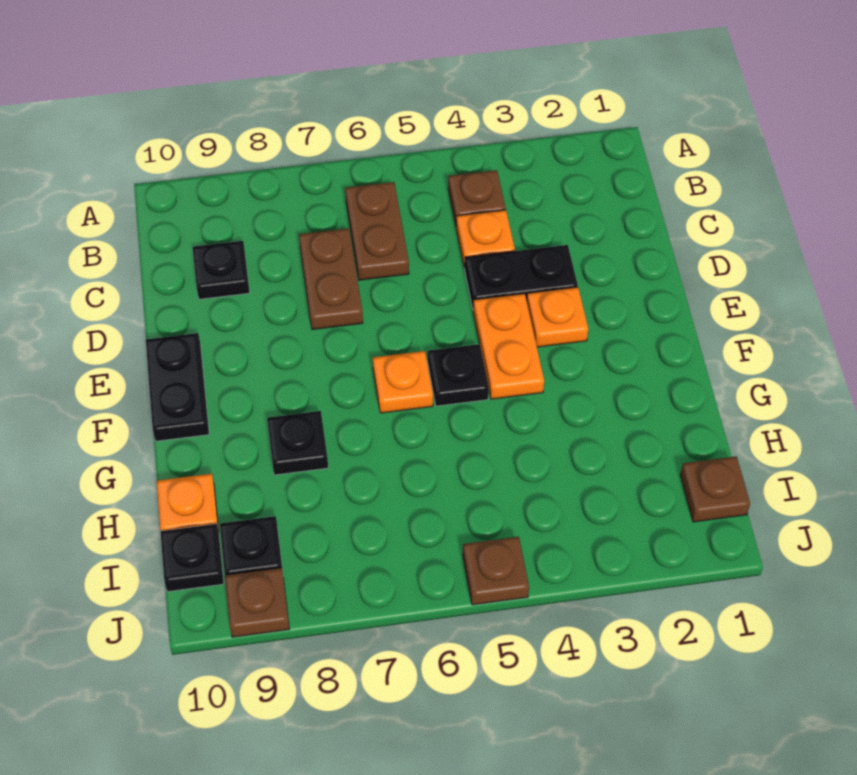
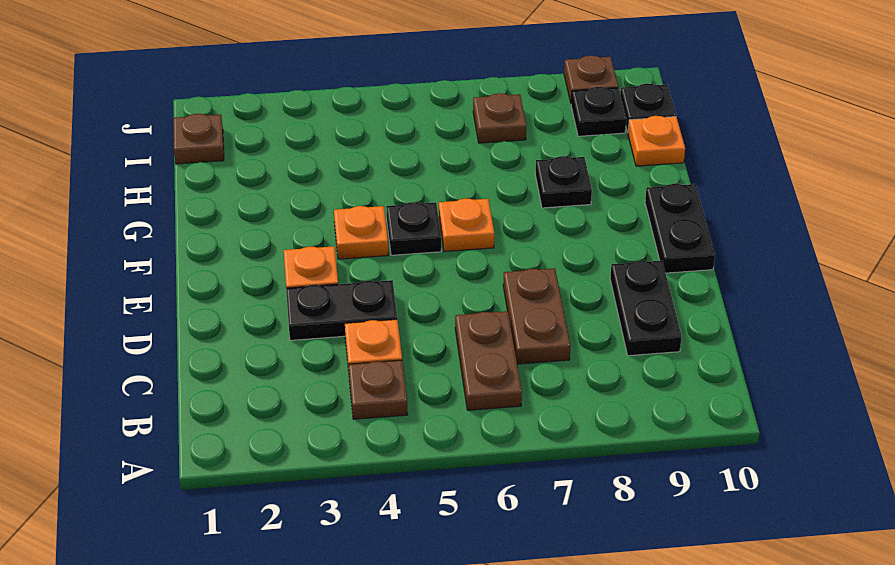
black plate C9 level 1 -> black plate C9:D9 level 1
orange plate E4:F4 level 1 -> orange plate F4 level 1
brown plate J5 level 1 -> brown plate I7 level 1

